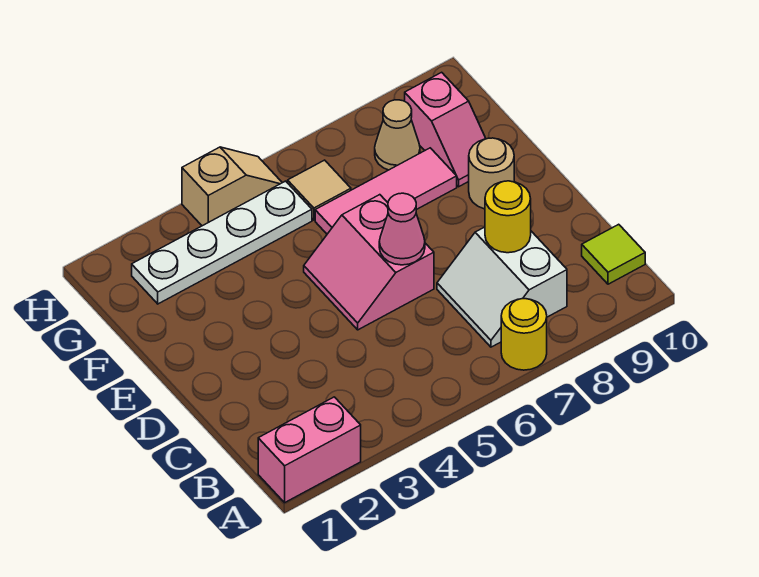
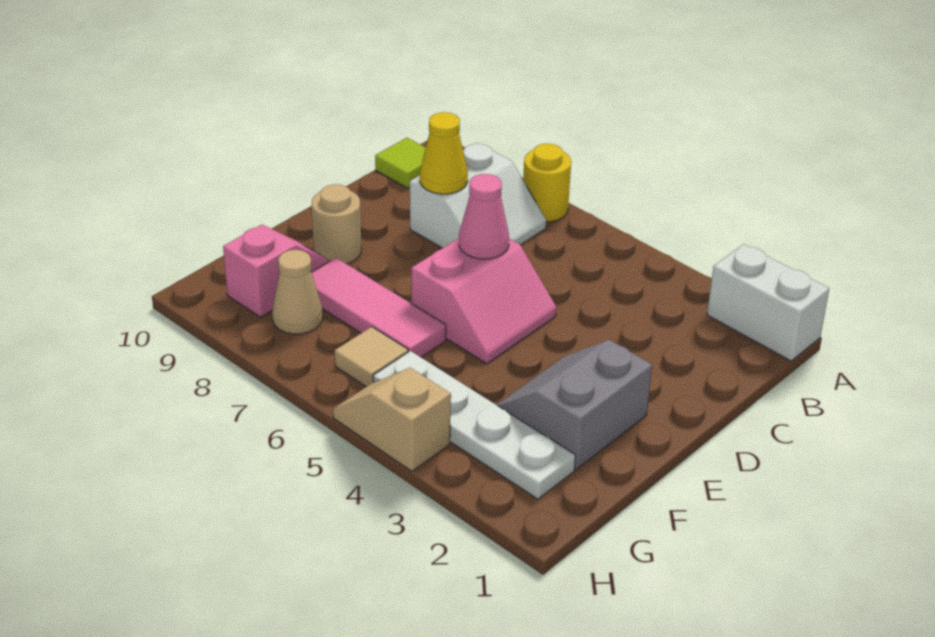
pink brick A1:A2 level 1 -> white brick A1:A2 level 1
yellow round brick C8 level 2 -> yellow cone C8 level 2
none -> grey slope E2:F3 level 1 top 2

